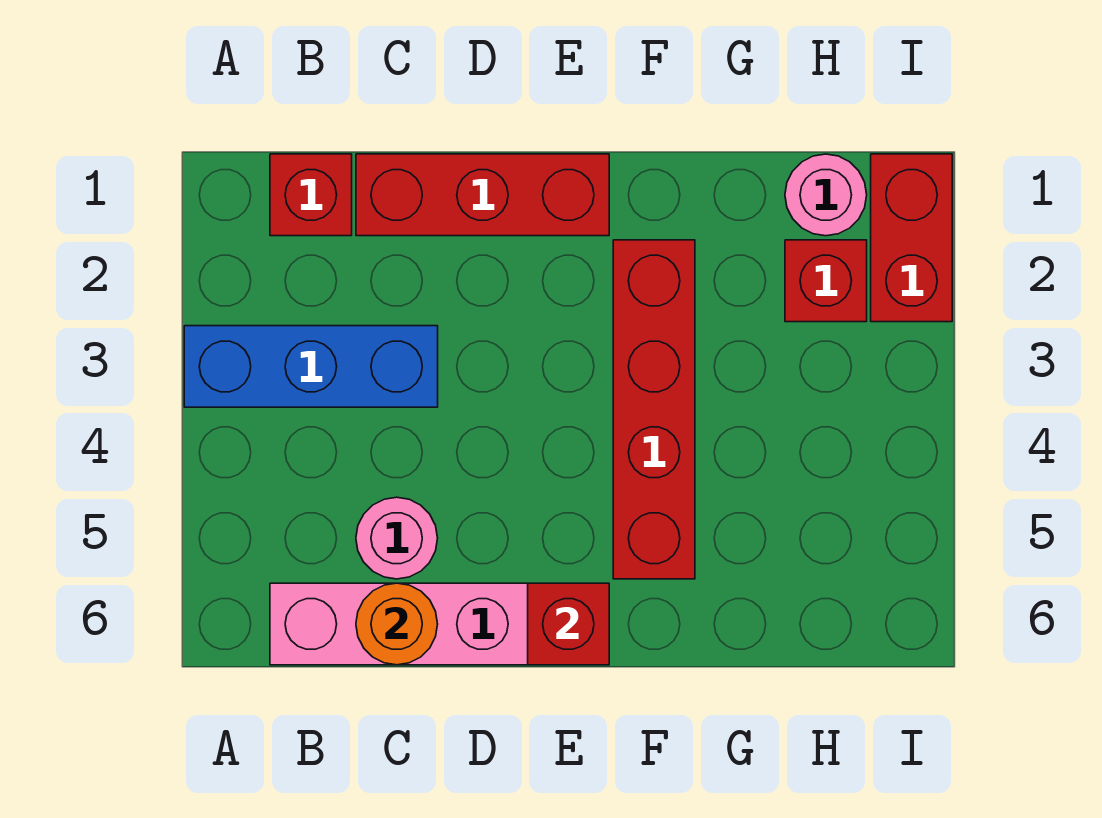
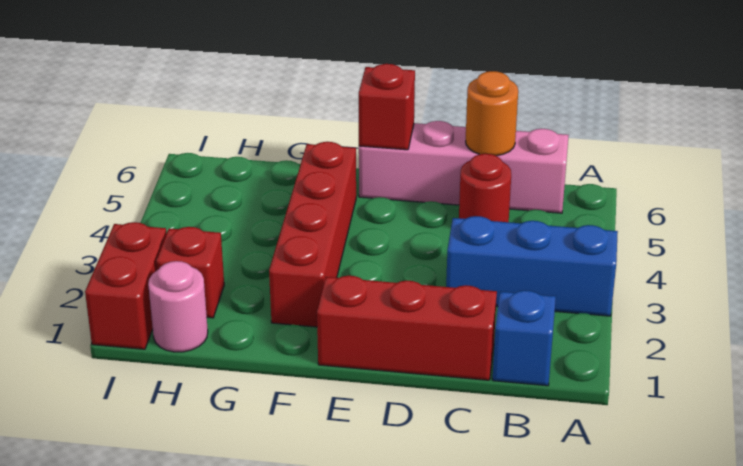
red brick B1 level 1 -> blue brick B1 level 1
pink round brick C5 level 1 -> red round brick C5 level 1

